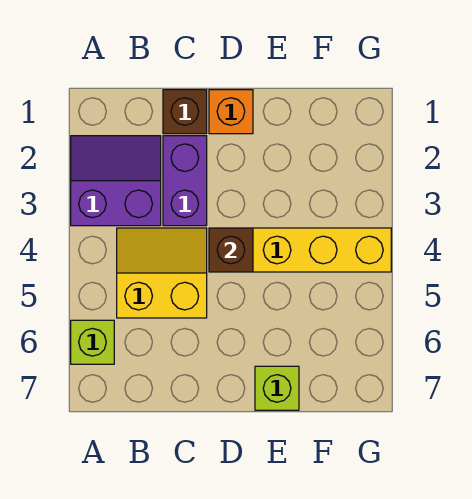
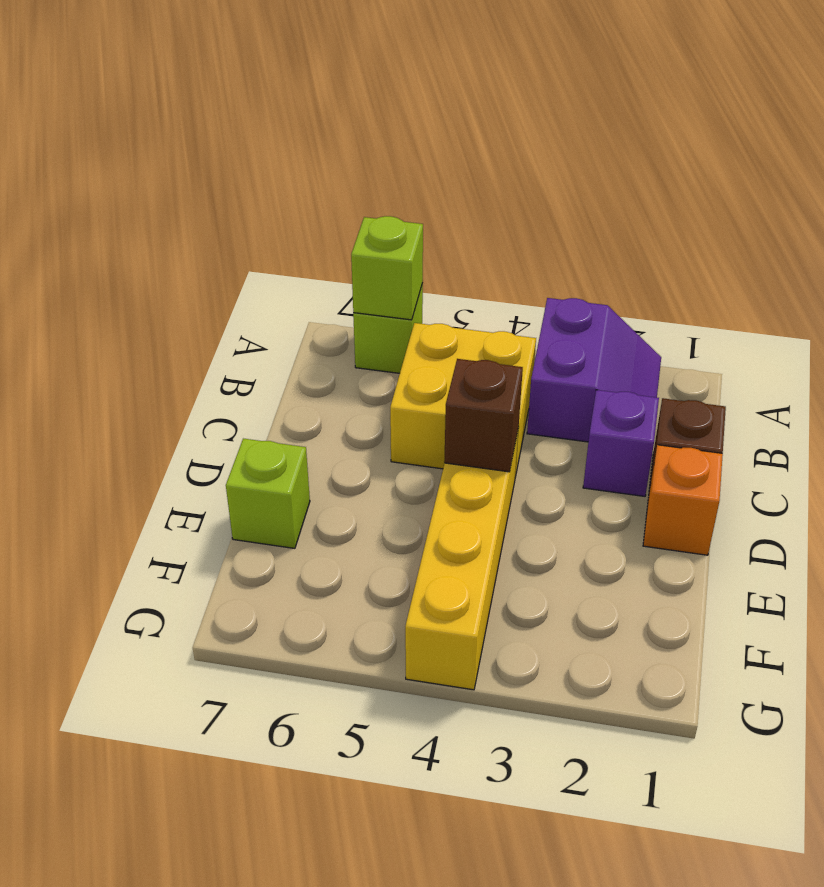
none -> lime brick A6 level 2
yellow slope B4:C5 level 1 top 5 -> yellow brick B4:C5 level 1
purple brick C2:C3 level 1 -> purple brick C2 level 1

